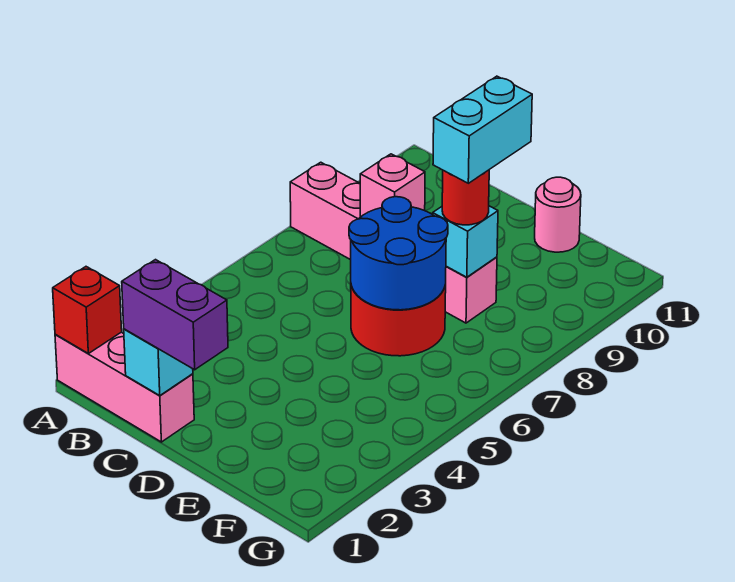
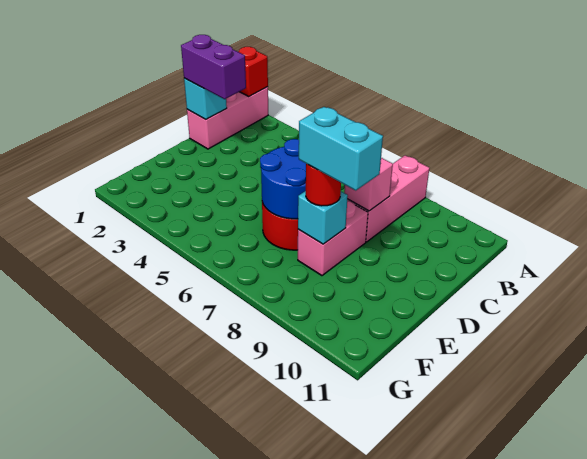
purple brick C1:D1 level 3 -> purple brick C1:C2 level 3
pink round brick E11 level 1 -> none

